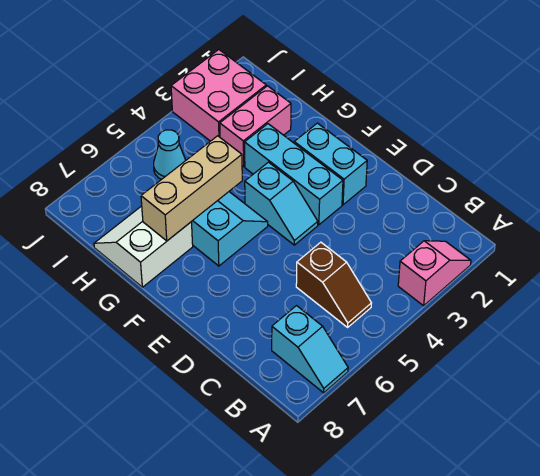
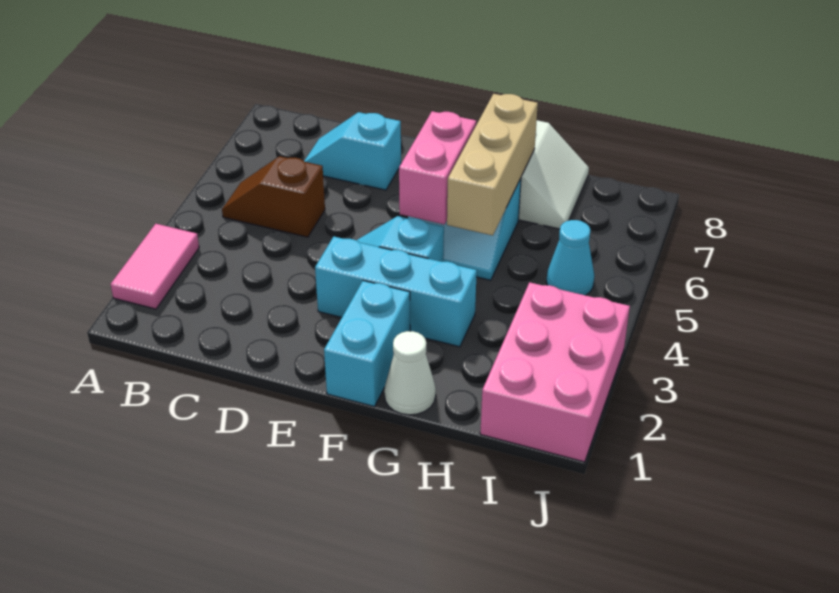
pink slope A2:A3 level 1 top 3 -> pink tile A2:A3 level 1
cyan slope A7:B7 level 1 top B -> cyan slope C7:D7 level 1 top D
cyan brick E2:F2 level 1 -> cyan brick F1:F2 level 1
none -> white cone G1 level 1
pink brick H2:H3 level 1 -> pink brick F5:F6 level 2
pink brick I2:J3 level 1 -> pink brick I1:J3 level 1

